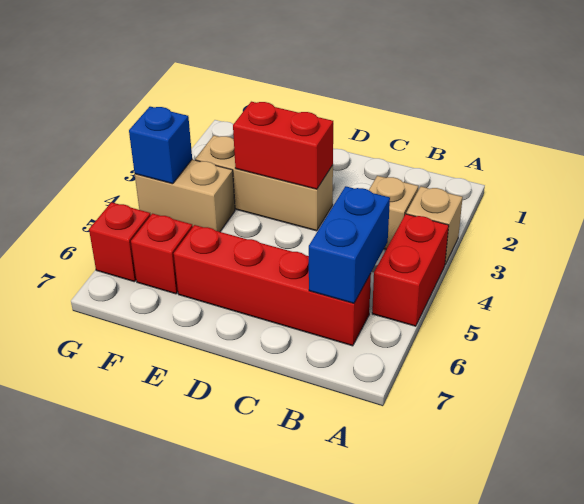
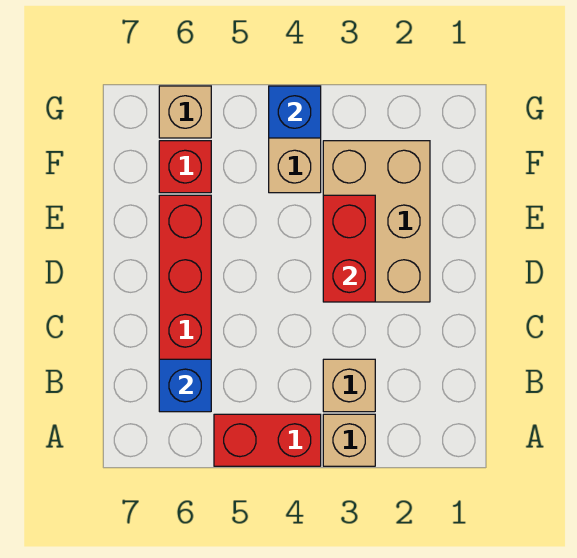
blue brick B5:B6 level 2 -> blue brick B6 level 2
tan brick D3:F3 level 1 -> tan brick D2:F3 level 1
red brick G6 level 1 -> tan brick G6 level 1

